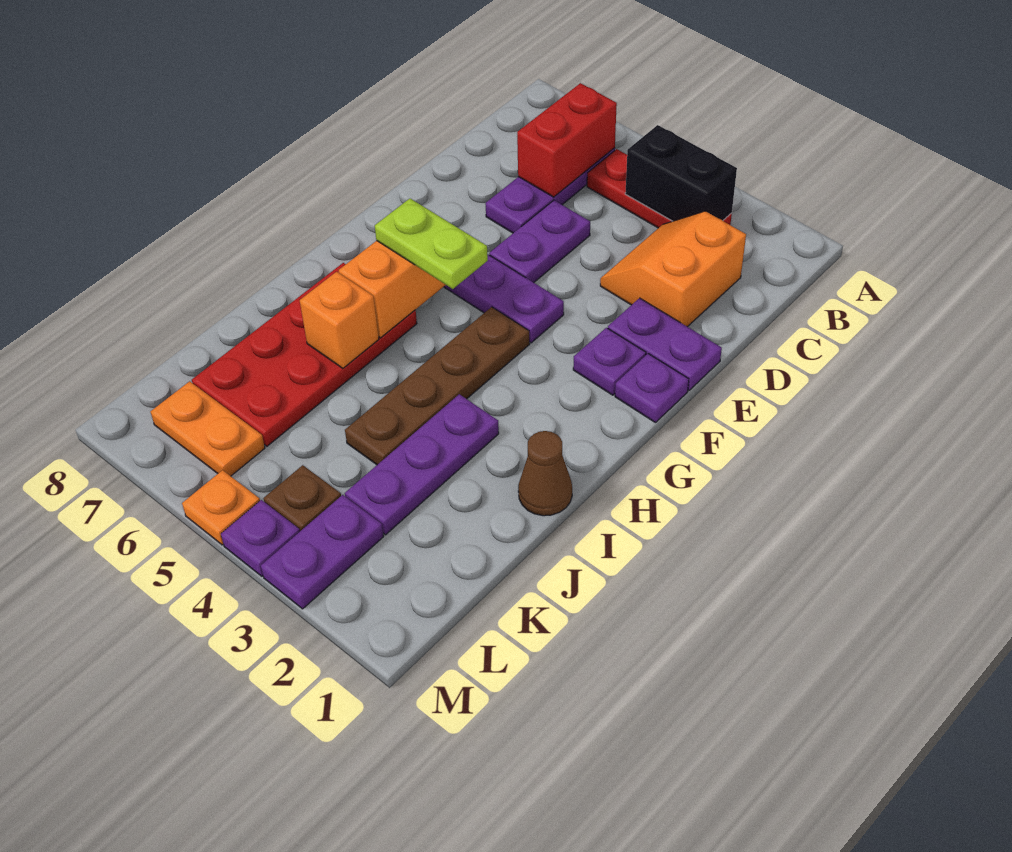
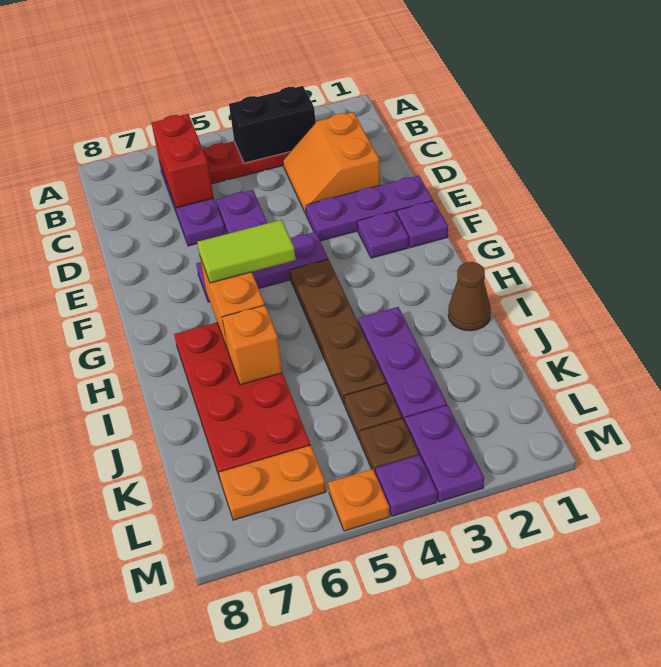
purple plate E1:E2 level 1 -> purple plate E1:E3 level 1
lime plate G5:G6 level 3 -> lime tile G5:G6 level 3
none -> brown plate K4 level 1

